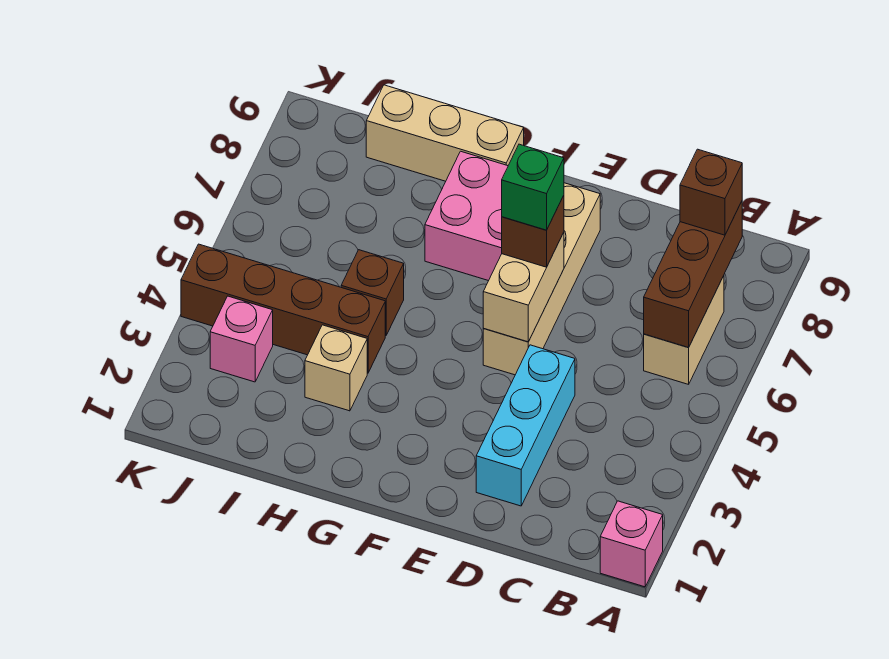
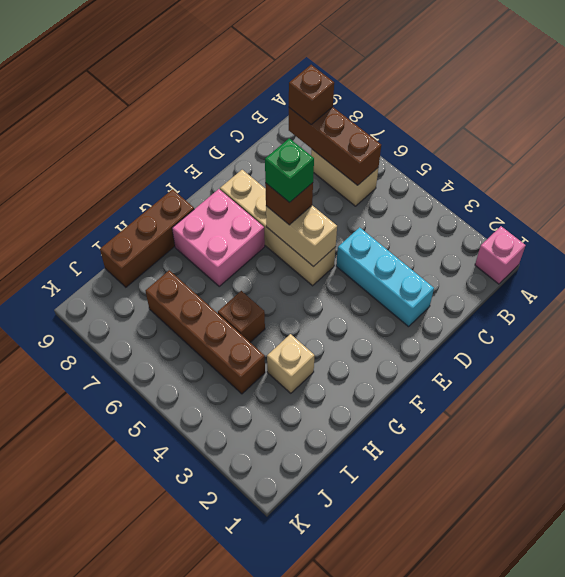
tan brick G9:I9 level 1 -> brown brick G9:I9 level 1
brown brick H4:K4 level 1 -> brown brick I4:I7 level 1
pink brick J3 level 1 -> none

